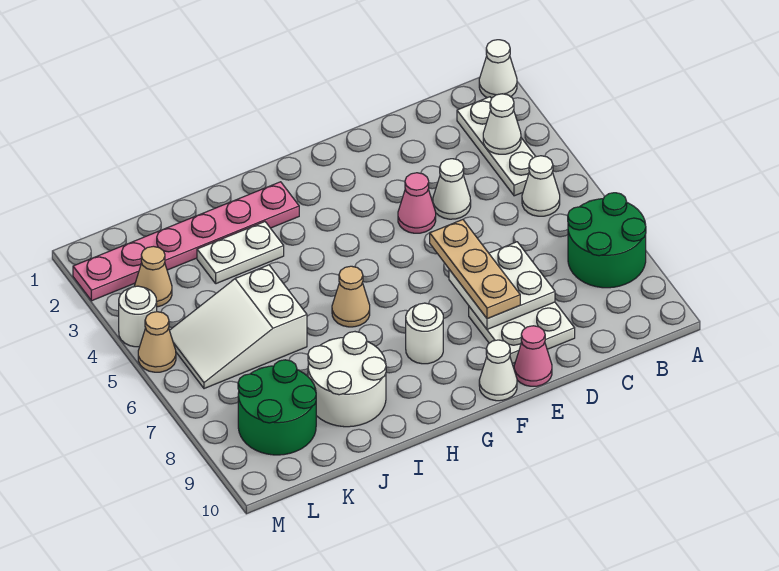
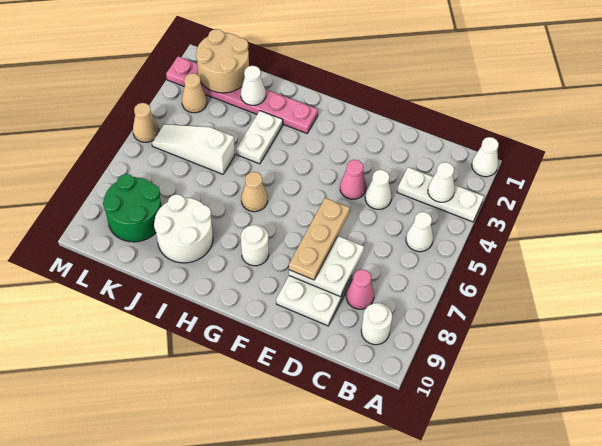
green round brick A7:B8 level 1 -> none
white plate B2:B4 level 1 -> white plate A3:C3 level 1
pink cone E10 level 1 -> pink cone C8 level 1
white cone F10 level 1 -> white cone J2 level 2
white plate I3:J3 level 1 -> white plate I3:I4 level 1
white slope J5:L6 level 1 top J -> white slope J5:L5 level 1 top J
none -> tan round brick K1:L2 level 2
white round brick M4 level 1 -> white round brick B9 level 1

